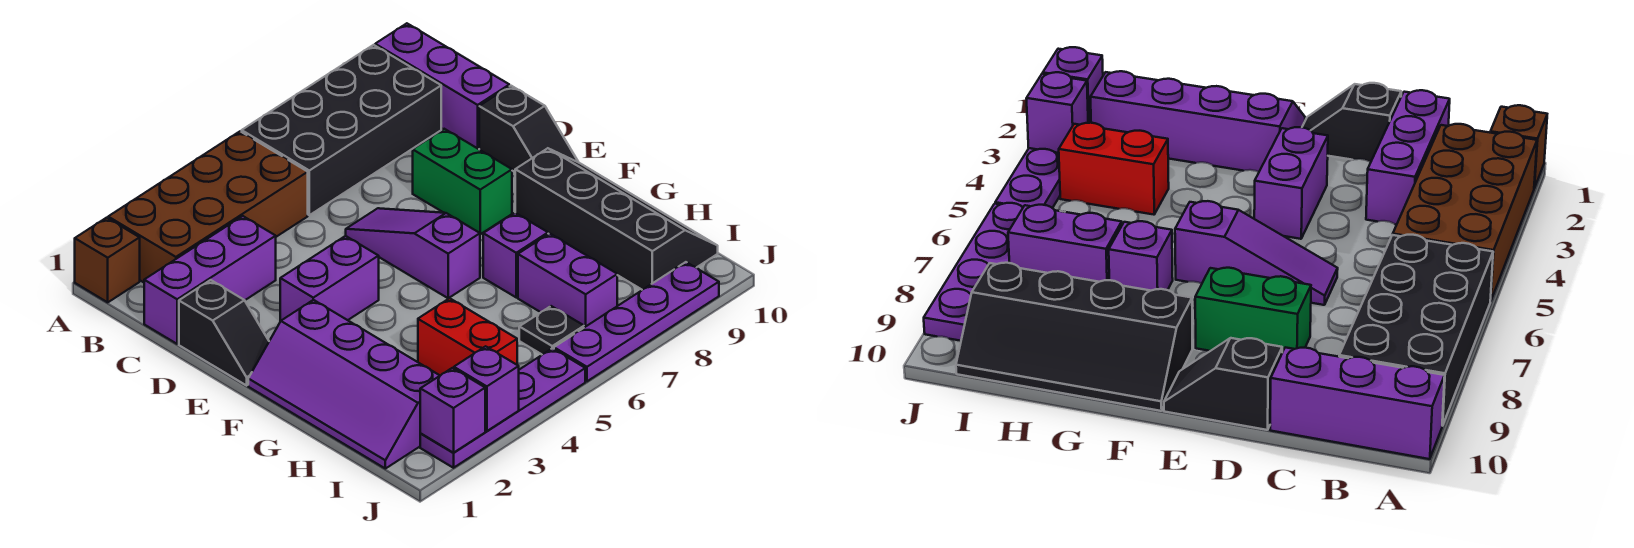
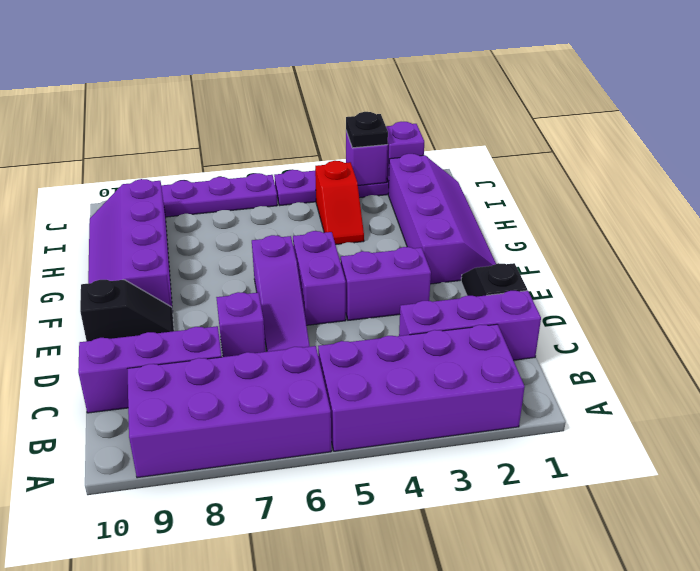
brown brick A1 level 1 -> none
brown brick A2:B5 level 1 -> purple brick A2:B5 level 1
black brick A6:B9 level 1 -> purple brick A6:B9 level 1
purple brick A10:C10 level 1 -> purple brick C8:C10 level 1
green brick D8:E8 level 1 -> none
black slope D10:E10 level 1 top D -> black slope E9:E10 level 1 top 10
black slope F9:I10 level 1 top 9 -> purple slope F9:I10 level 1 top 9
purple brick G7 level 1 -> purple brick D7 level 1
red brick H4:I4 level 1 -> red slope H4:I4 level 1 top I
purple brick H7:I7 level 1 -> purple brick E5:F5 level 1
black plate I6 level 1 -> black plate J3 level 3

